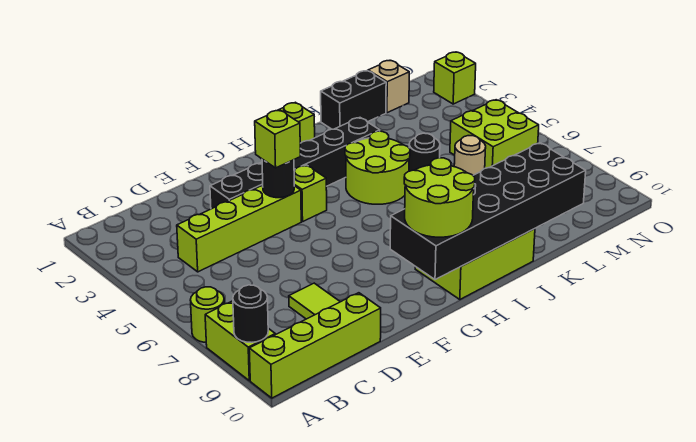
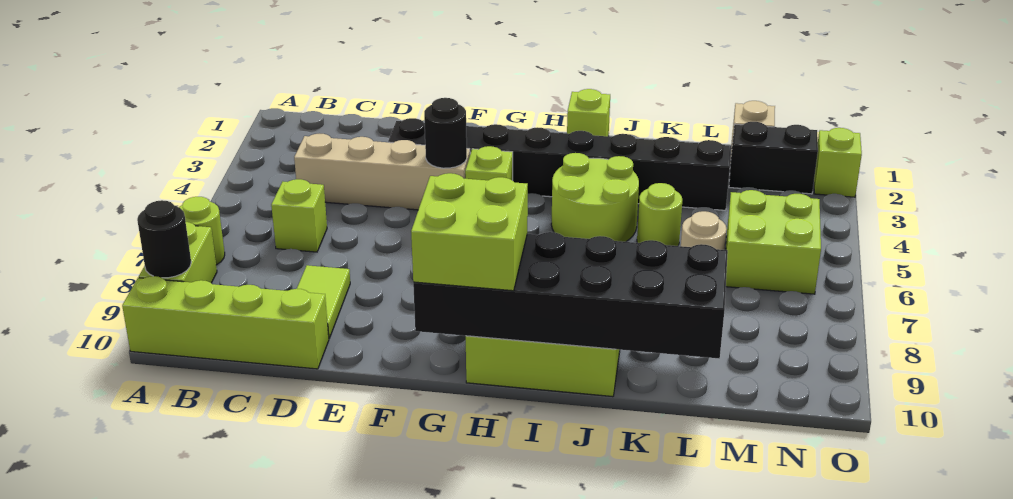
lime brick C4:F4 level 1 -> tan brick C4:F4 level 1
black brick E3:J3 level 1 -> black brick E3:L3 level 1
lime brick F4 level 3 -> lime brick C6 level 1
lime round brick G9:H10 level 3 -> lime brick G9:H10 level 3
black brick K1:L1 level 1 -> black brick M2:N2 level 1
black round brick K5 level 1 -> lime round brick K5 level 1

